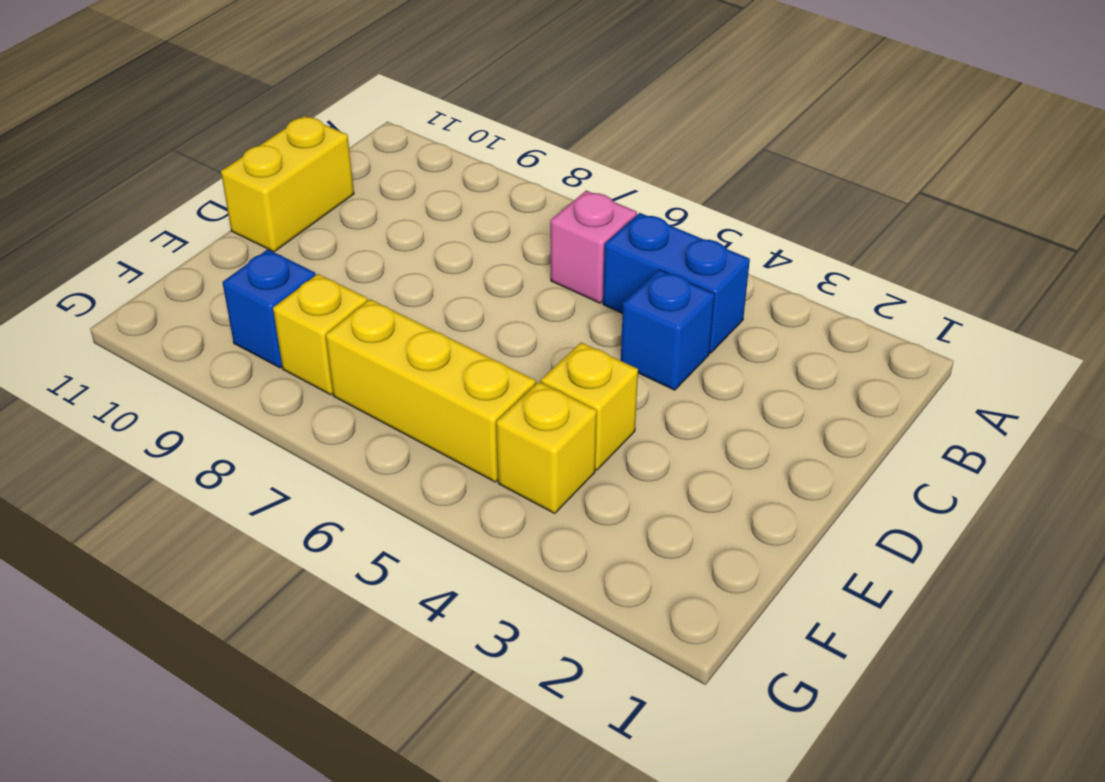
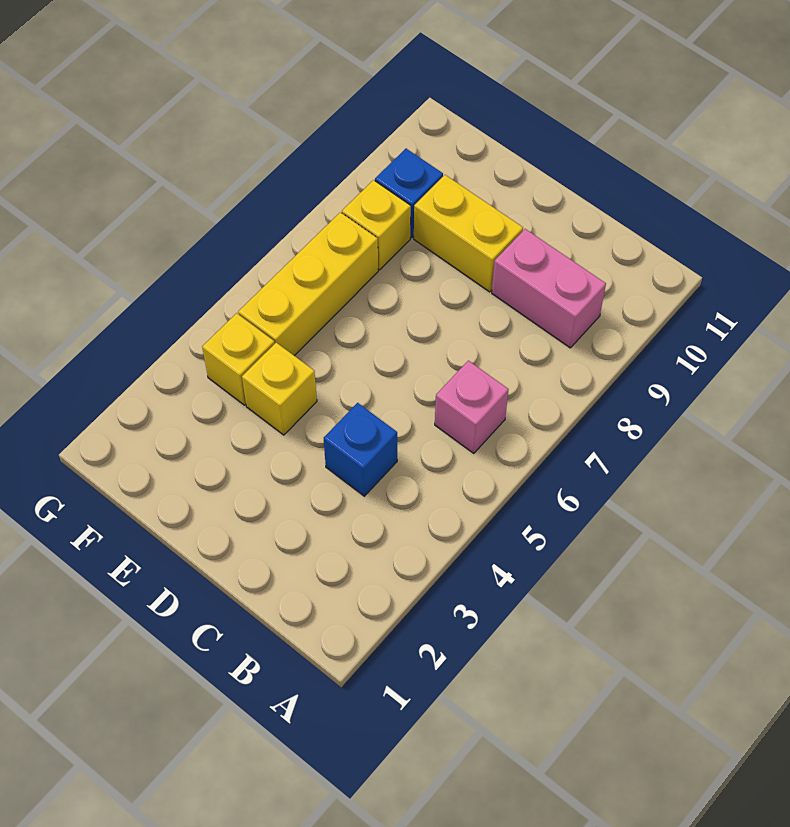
blue brick B4:B5 level 1 -> none
none -> pink brick B9:C9 level 1
yellow brick C11:D11 level 1 -> yellow brick D9:E9 level 1

